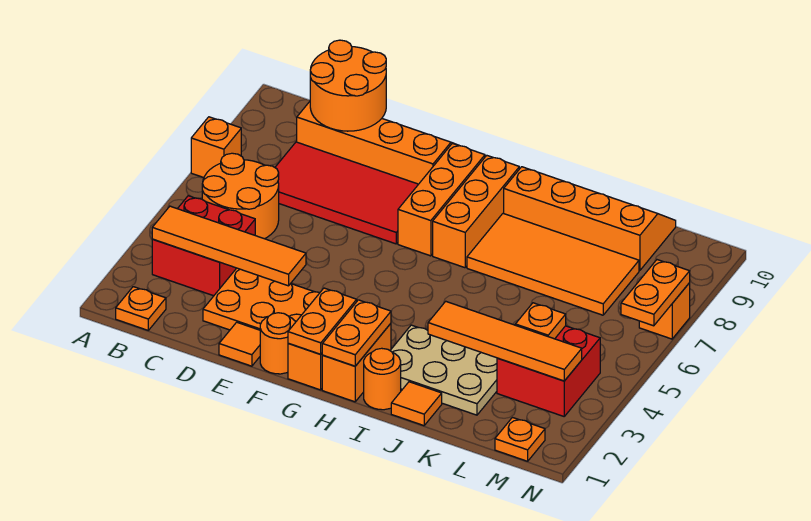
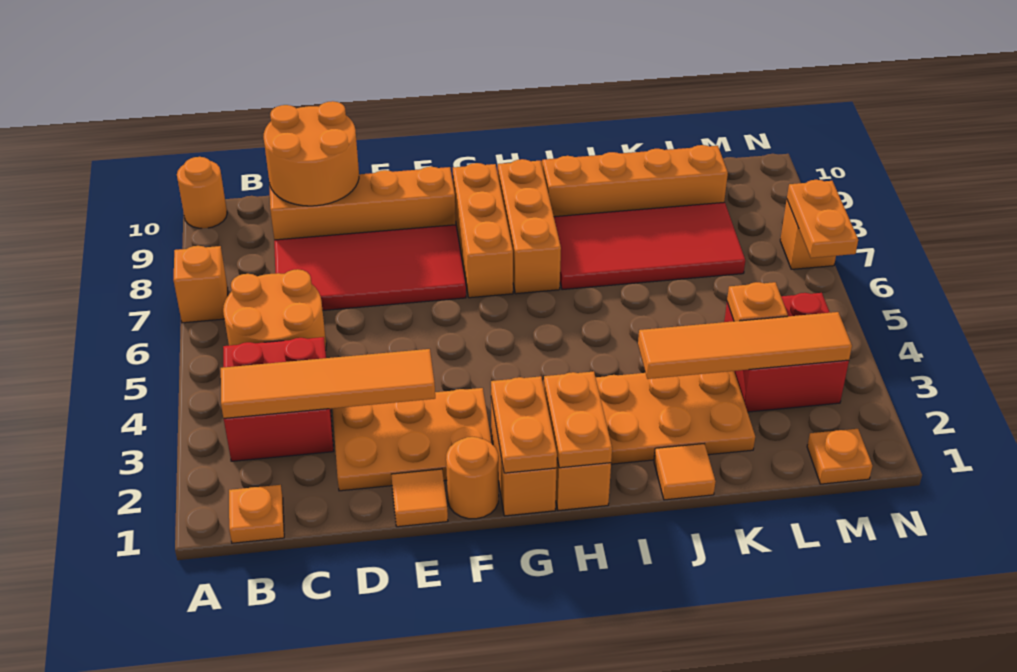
orange round brick I1 level 1 -> orange round brick A10 level 1
tan plate I2:K3 level 1 -> orange plate I2:K3 level 1
orange tile I7:L8 level 1 -> red tile I7:L8 level 1

